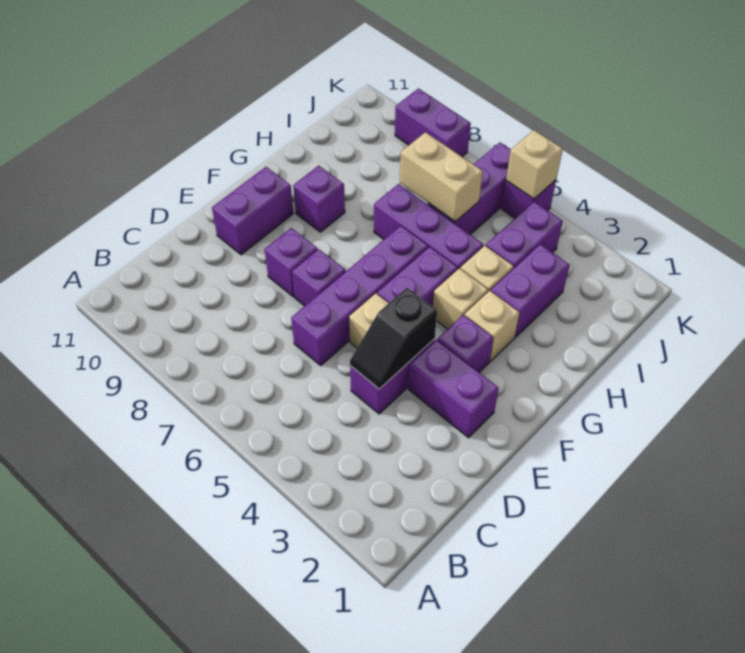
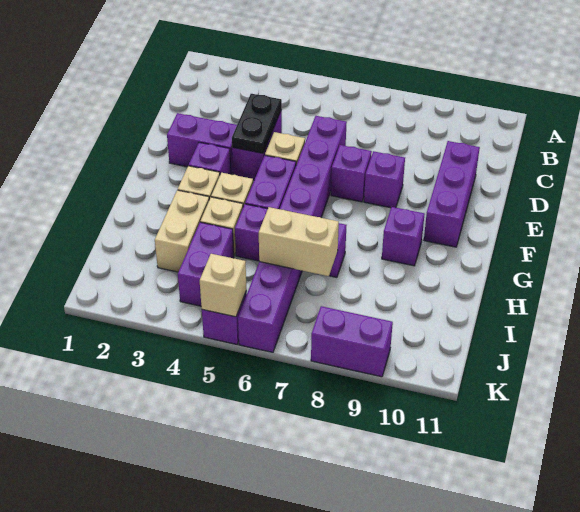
black slope D4:E4 level 2 top E -> black plate D4:E4 level 2
purple brick E10:F10 level 1 -> purple brick D10:F10 level 1
purple brick H3:I3 level 1 -> tan brick H3:I3 level 1

